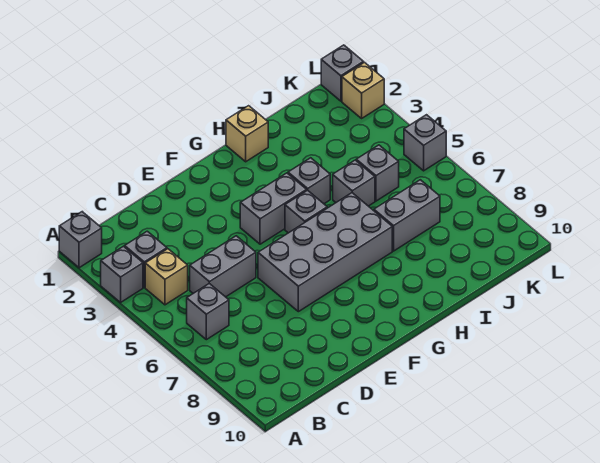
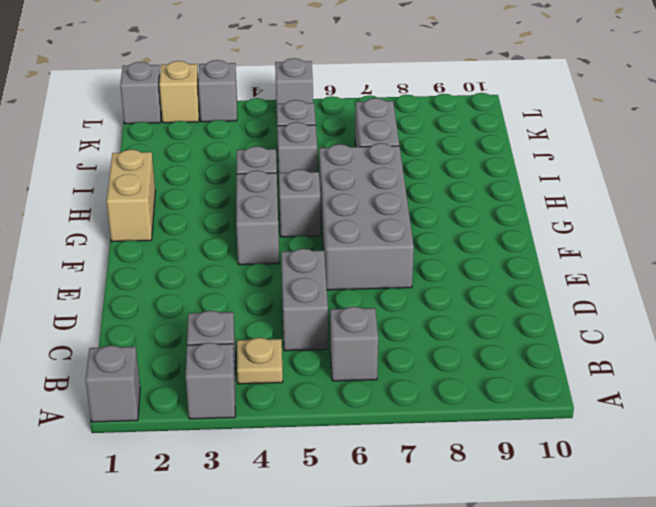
tan brick B4 level 1 -> tan plate B4 level 1
tan brick H1 level 1 -> tan brick G1:H1 level 1
none -> grey brick L3 level 1

